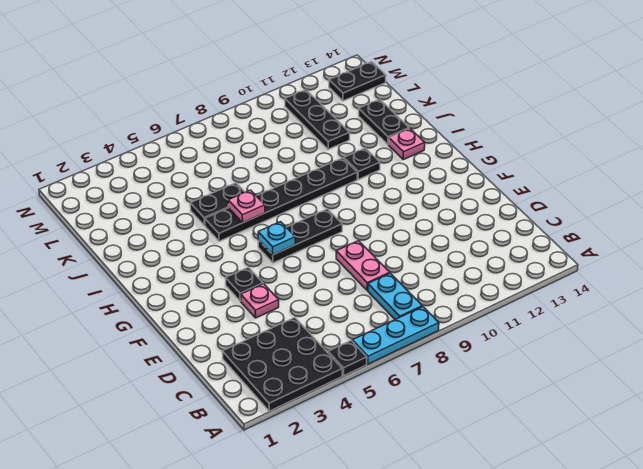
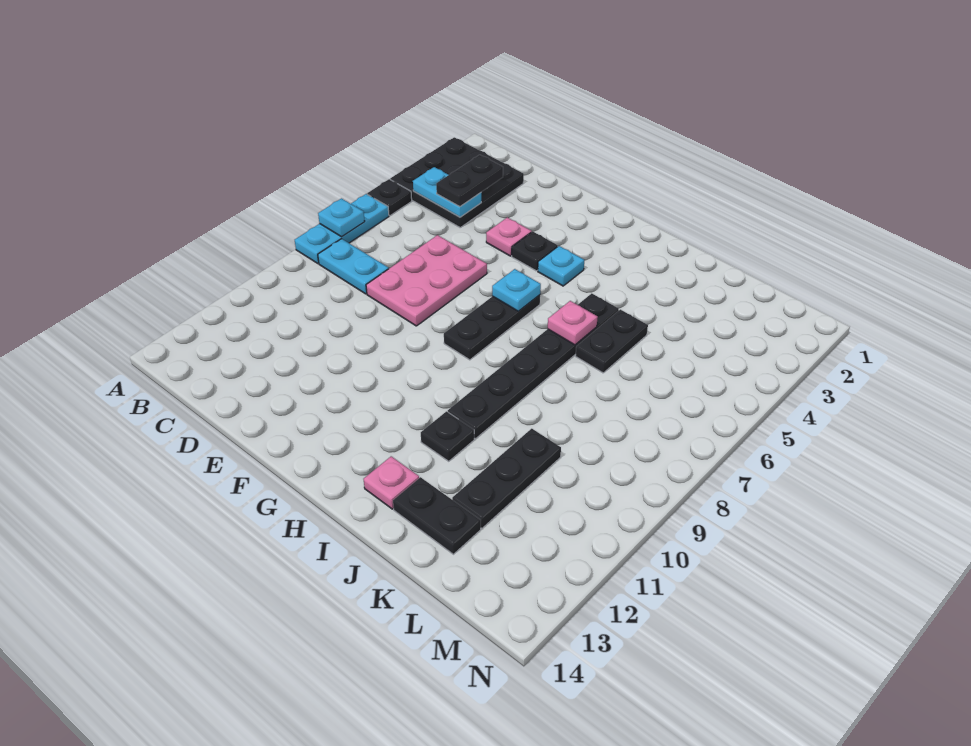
none -> cyan plate A7 level 2
none -> cyan plate B4:C4 level 2
pink plate D8:E8 level 1 -> pink plate D6:E8 level 1
none -> cyan plate G4 level 1
black plate K11:M11 level 1 -> black plate K10:K12 level 1
black plate M13:M14 level 1 -> black plate C3:C4 level 3

